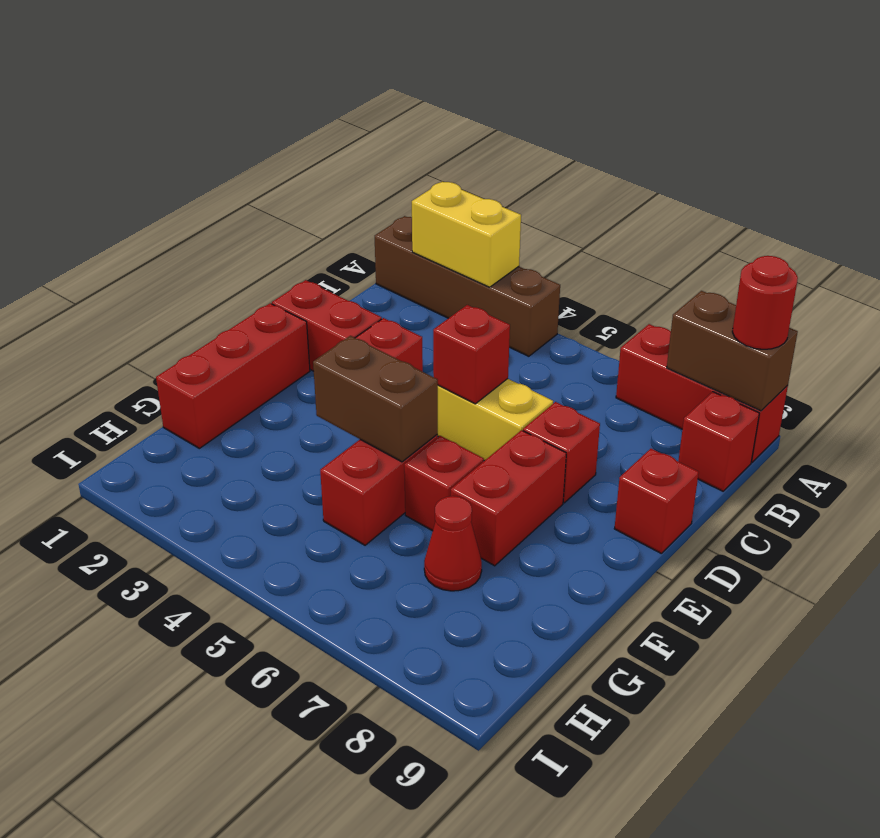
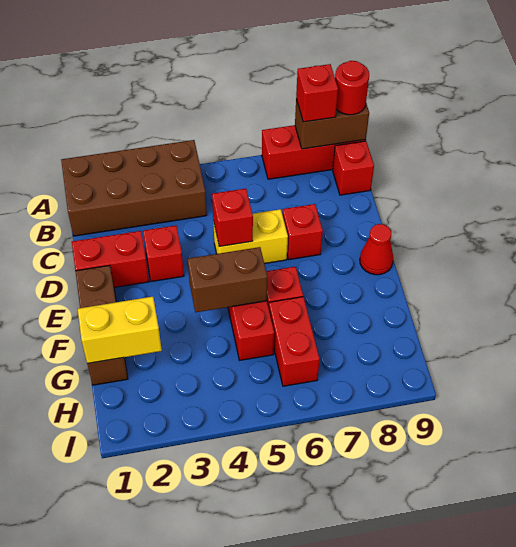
brown brick A1:A4 level 1 -> brown brick A1:B4 level 1
yellow brick A2:A3 level 2 -> yellow brick G1:G2 level 2
red brick D9 level 1 -> red brick A8 level 3
red brick E1:G1 level 1 -> brown brick E1:G1 level 1
red brick E7:F7 level 1 -> red brick G6:H6 level 1
red cone G7 level 1 -> red cone E9 level 1

